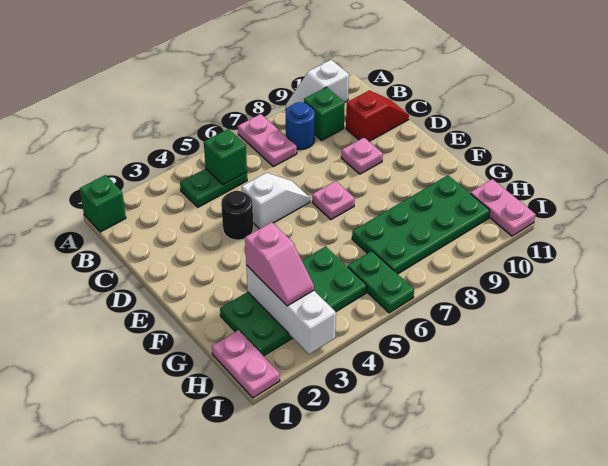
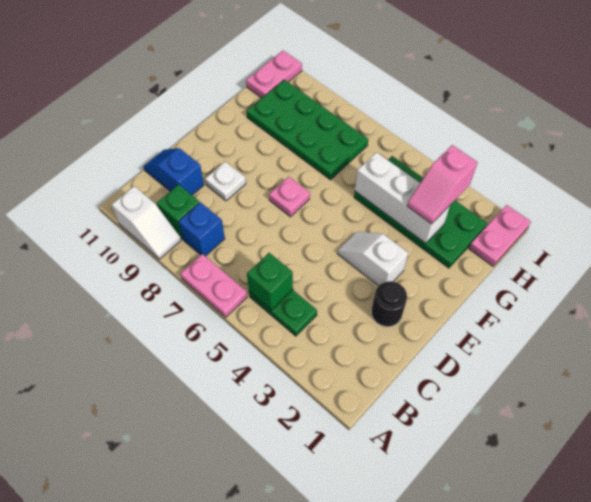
green brick A1 level 1 -> none
pink plate A7:B7 level 1 -> pink plate A6:A7 level 1
blue round brick B8 level 1 -> blue brick B8 level 1
red slope C10:C11 level 1 top 10 -> blue slope C10:C11 level 1 top 10
black round brick D4 level 1 -> black round brick D2 level 1
white slope D5:D6 level 1 top 5 -> white slope E3:E4 level 1 top 3
pink plate D9 level 1 -> white plate D9 level 1
white brick G3:I3 level 2 -> white brick G3:G5 level 2
pink slope G3:H3 level 3 top G -> pink slope G3:H3 level 3 top H
green plate H6:I6 level 1 -> none

